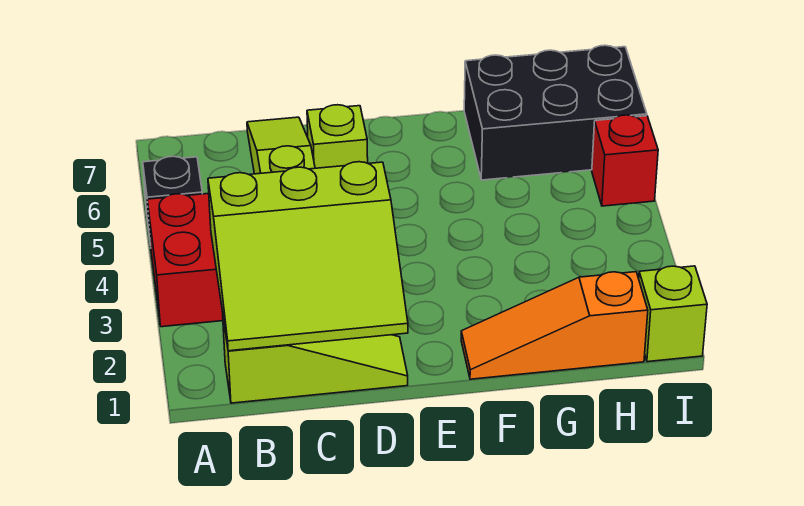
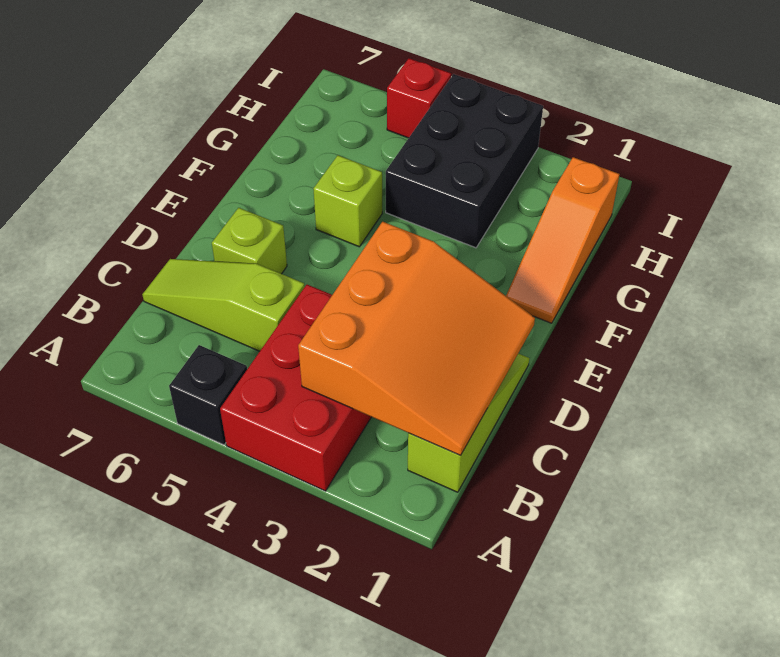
lime slope B1:D3 level 2 top 3 -> orange slope B1:D3 level 2 top 3
black brick G6:I7 level 1 -> black brick G3:I4 level 1
lime brick I1 level 1 -> lime brick F5 level 1

